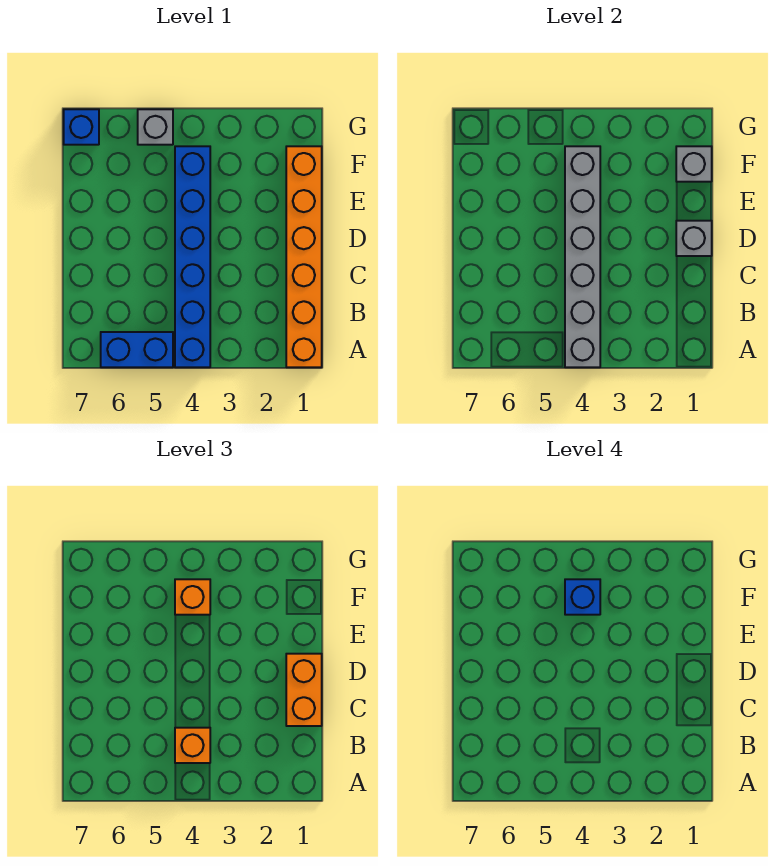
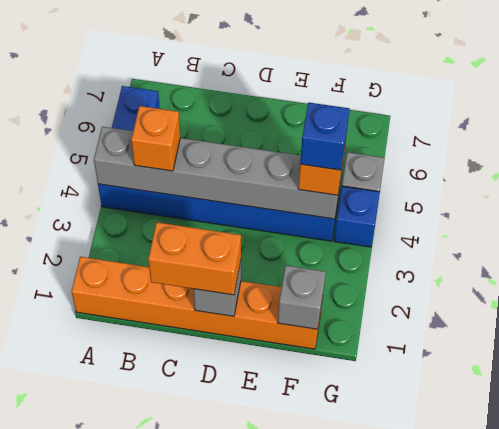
blue brick G7 level 1 -> blue brick G4 level 1

